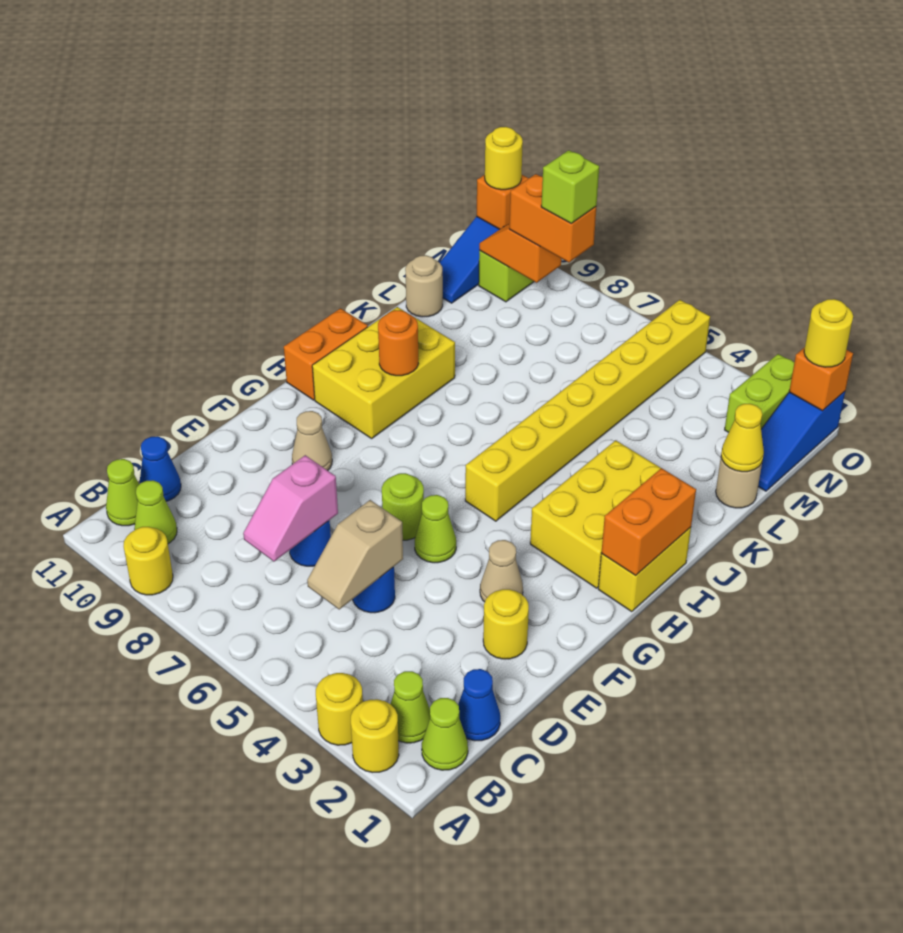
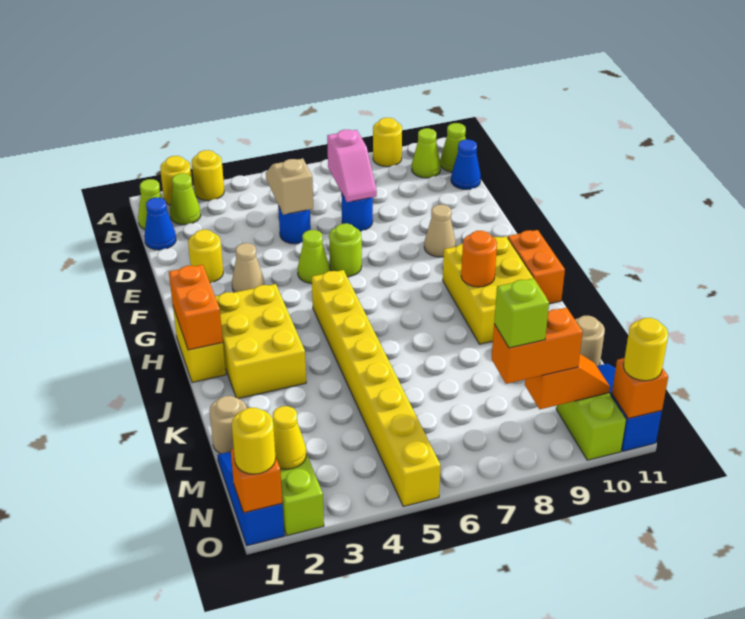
pink slope C7:D7 level 2 top D -> pink slope C7:D7 level 2 top C
yellow cone L1 level 2 -> yellow cone N2 level 2

